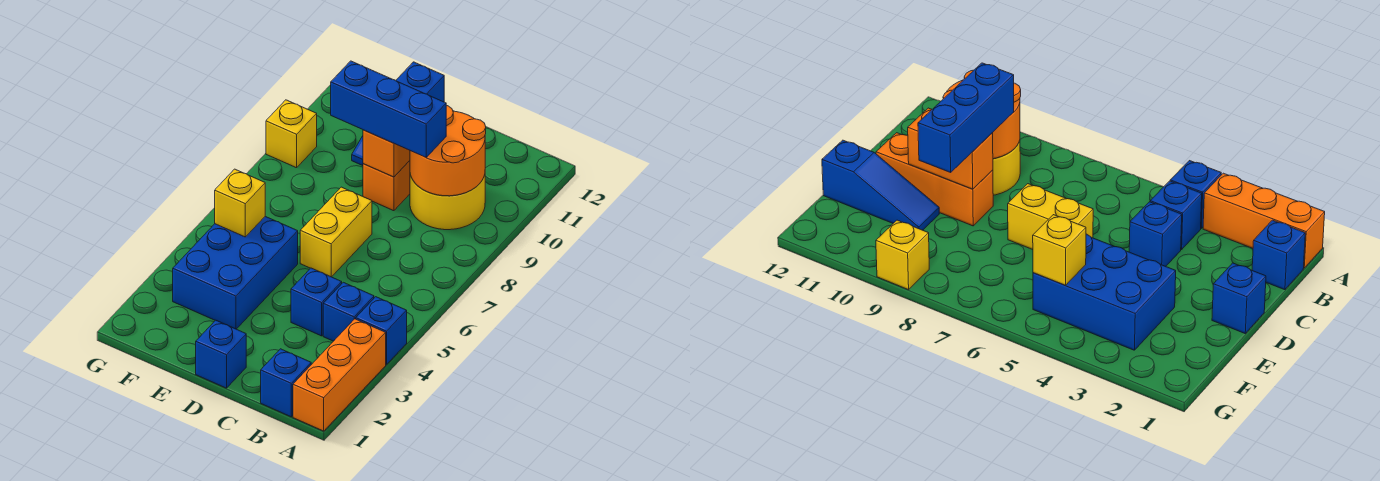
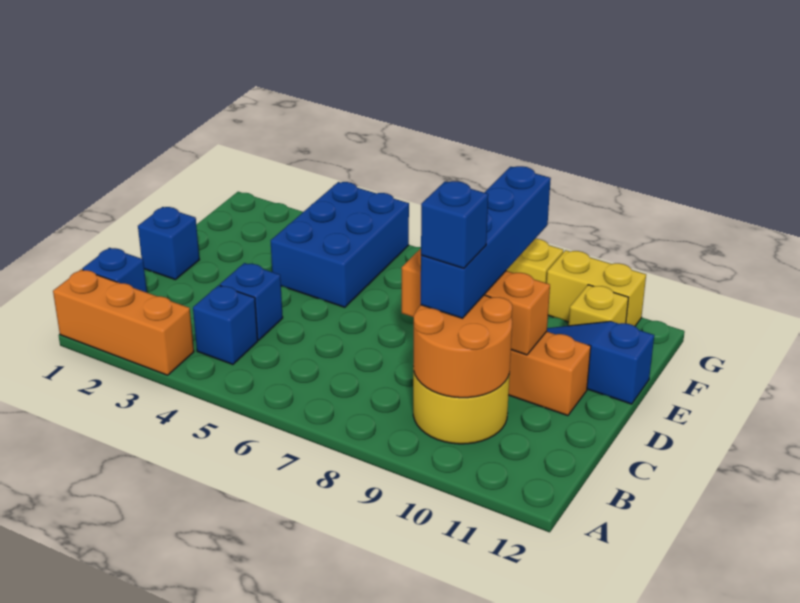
blue brick A4 level 1 -> blue brick C9 level 4
blue brick C9:E9 level 3 -> blue brick C9:F9 level 3
yellow brick D6:D7 level 1 -> yellow brick G10:G11 level 1
orange brick D9:D10 level 2 -> orange brick D8:D10 level 2
blue brick E3:F5 level 1 -> blue brick E4:G5 level 1
yellow brick F5 level 2 -> yellow brick F11 level 1

